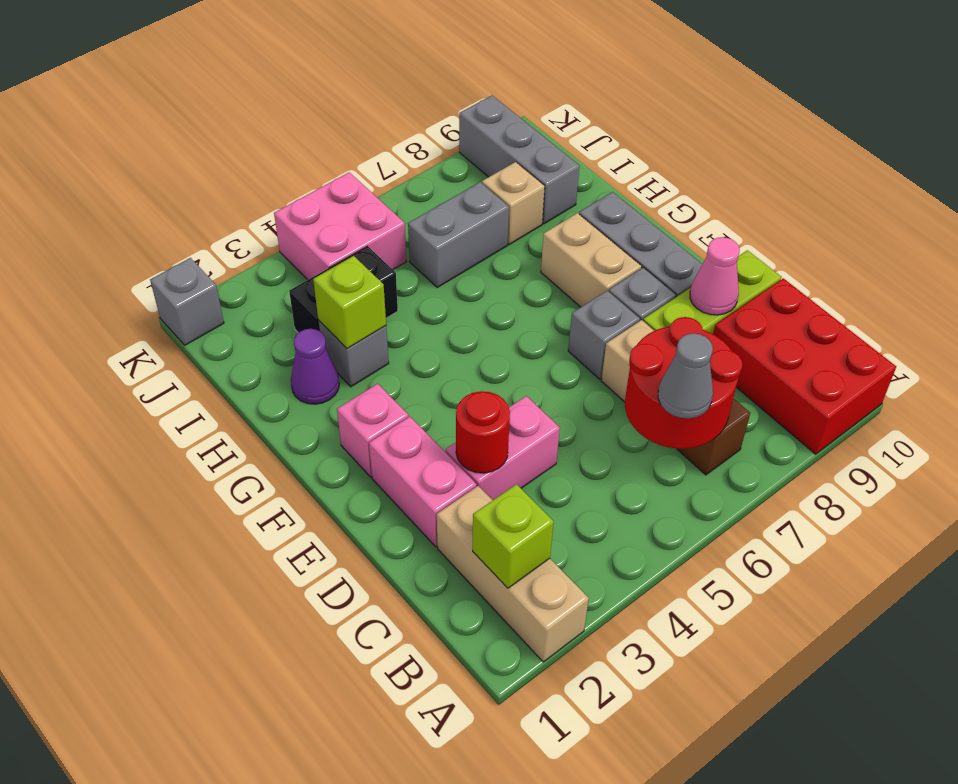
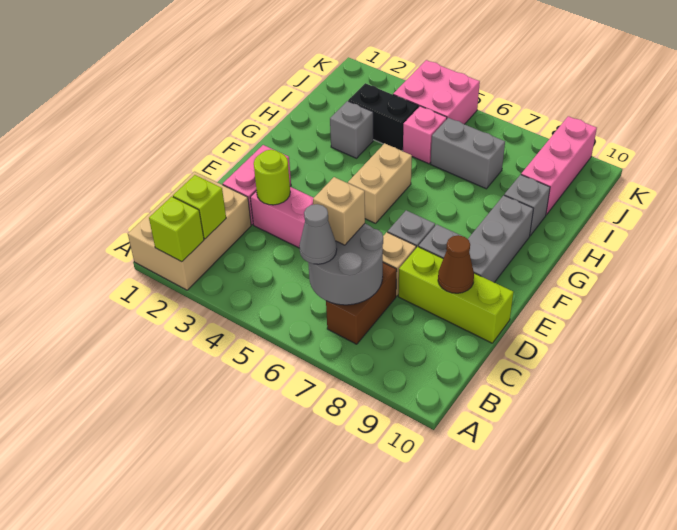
tan brick A2:C2 level 1 -> tan brick A1:C2 level 1
red brick A9:C10 level 1 -> none
red round brick B6:C7 level 2 -> grey round brick B6:C7 level 2
red round brick D3 level 2 -> lime round brick D3 level 2
pink cone D9 level 2 -> brown cone D9 level 2
pink brick F2 level 1 -> pink brick I5 level 1
tan brick F8:G8 level 1 -> tan brick F5:G5 level 1
purple cone H2 level 1 -> none
lime brick H3 level 2 -> lime brick A2 level 2
tan brick I8 level 1 -> tan brick C6 level 3
grey brick I9:K9 level 1 -> pink brick I9:K9 level 1
grey brick K1 level 1 -> grey brick H9 level 1

